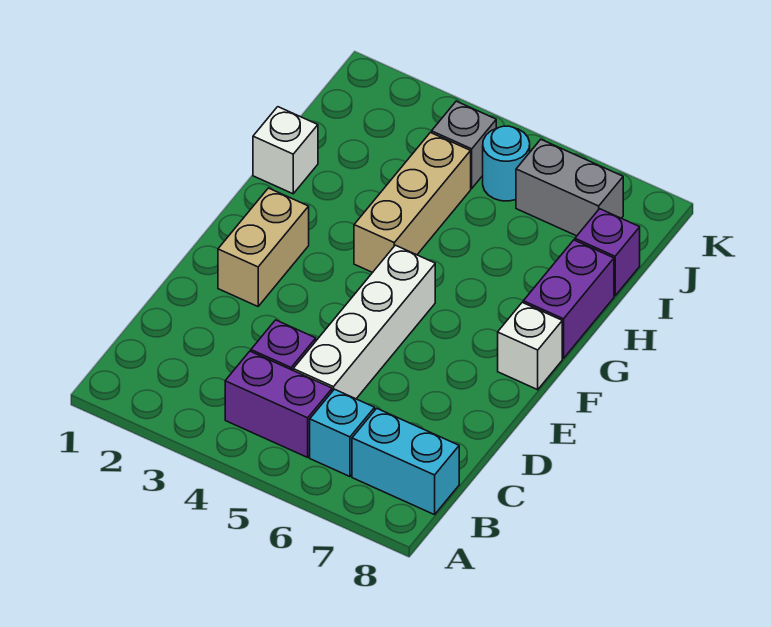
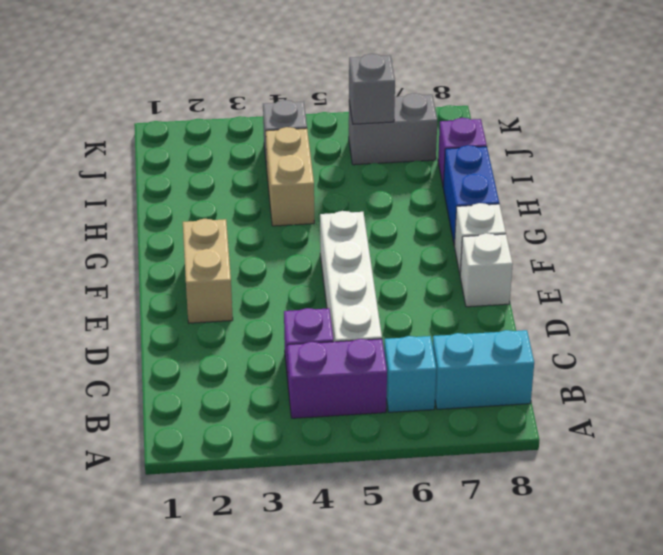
tan brick G4:I4 level 1 -> tan brick H4:I4 level 1
purple brick G8:H8 level 1 -> blue brick G8:H8 level 1
white brick H1 level 1 -> white brick E8 level 1
cyan round brick J5 level 1 -> none
none -> grey brick J6 level 2

